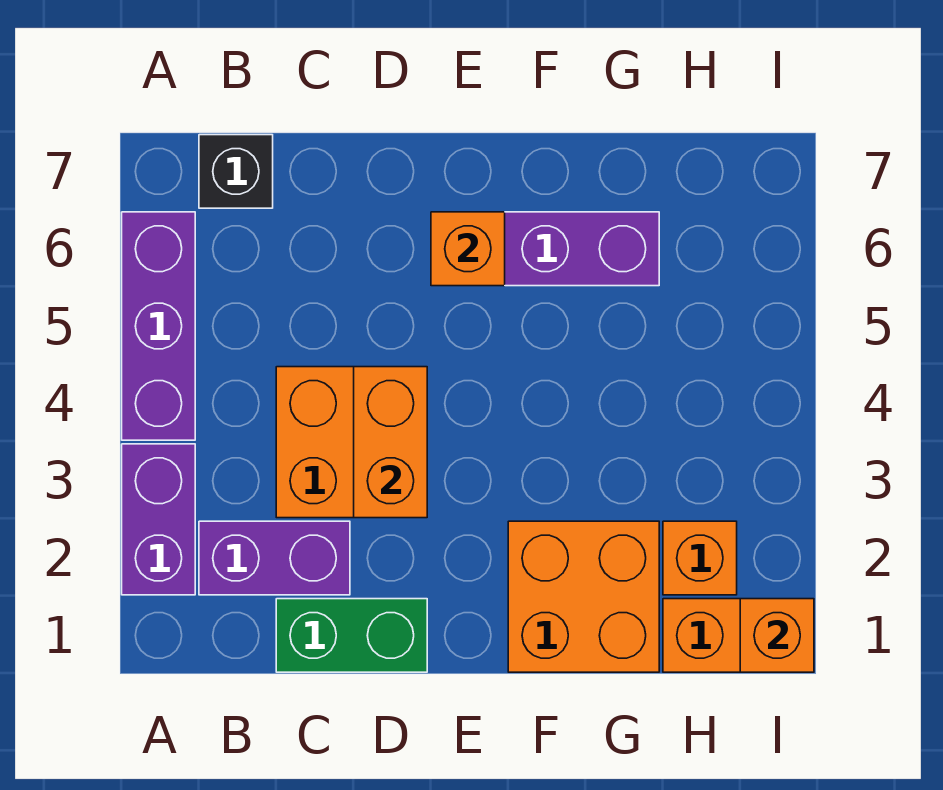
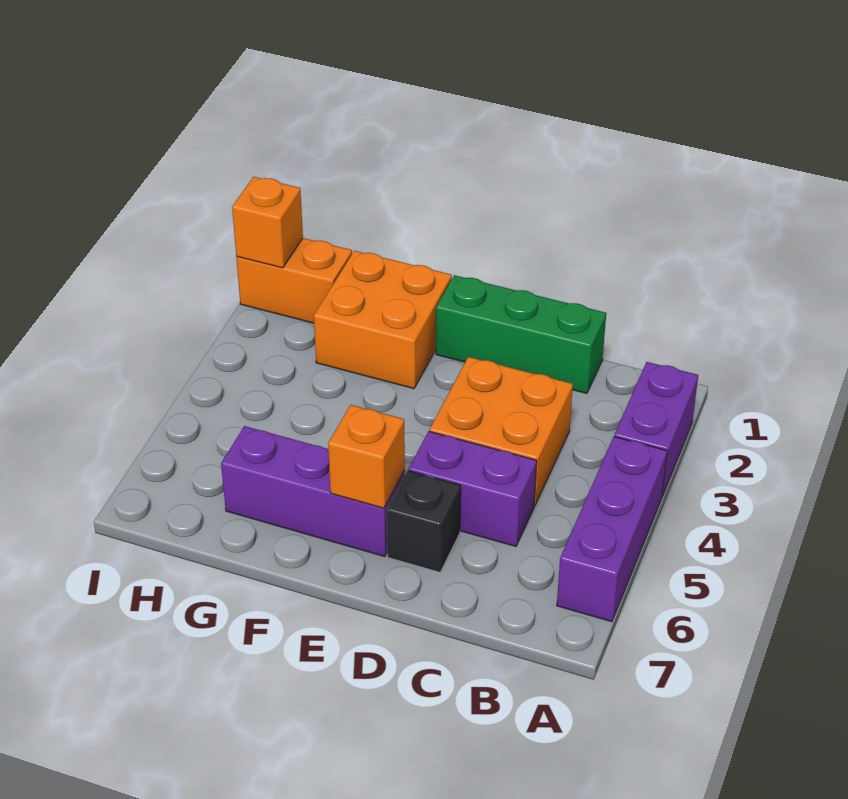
purple brick B2:C2 level 1 -> purple brick C5:D5 level 1
black brick B7 level 1 -> black brick D6 level 1
green brick C1:D1 level 1 -> green brick C1:E1 level 1
orange brick D3:D4 level 2 -> none
orange brick H2 level 1 -> none

